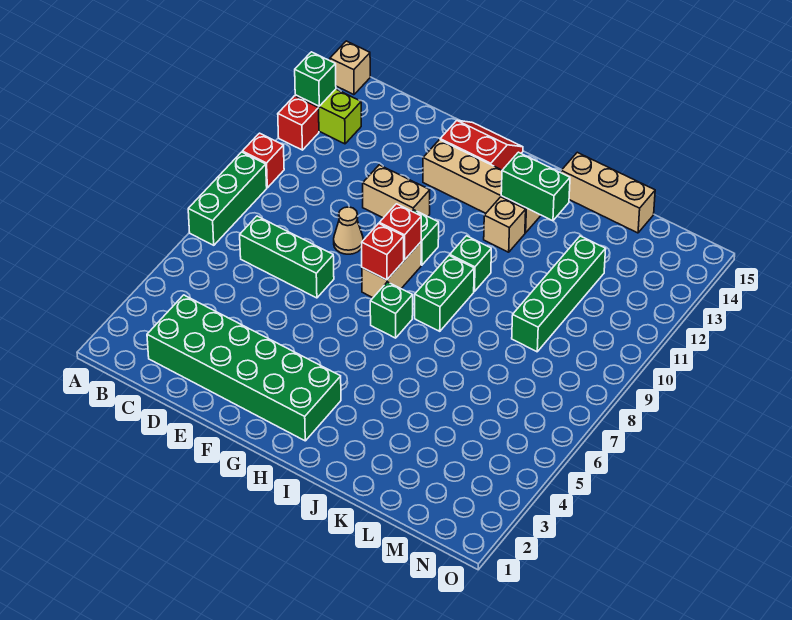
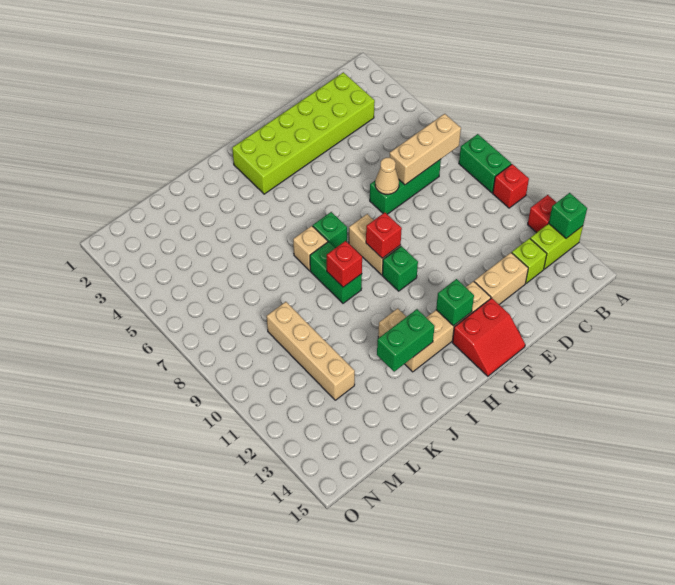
green brick A7:A9 level 1 -> green brick A8:A9 level 1
tan brick A15 level 1 -> tan brick I7 level 1
green brick C2:H3 level 1 -> lime brick C2:H3 level 1
none -> lime brick C13 level 1
tan cone E9 level 1 -> tan cone E7 level 2
tan brick E11:F11 level 1 -> tan brick D13:E13 level 1
red brick G8 level 2 -> red brick I9 level 2
green brick I10 level 1 -> green brick G13 level 2
tan brick J15:L15 level 1 -> tan brick B7:D7 level 2
green brick L9:L12 level 1 -> tan brick L9:L12 level 1

